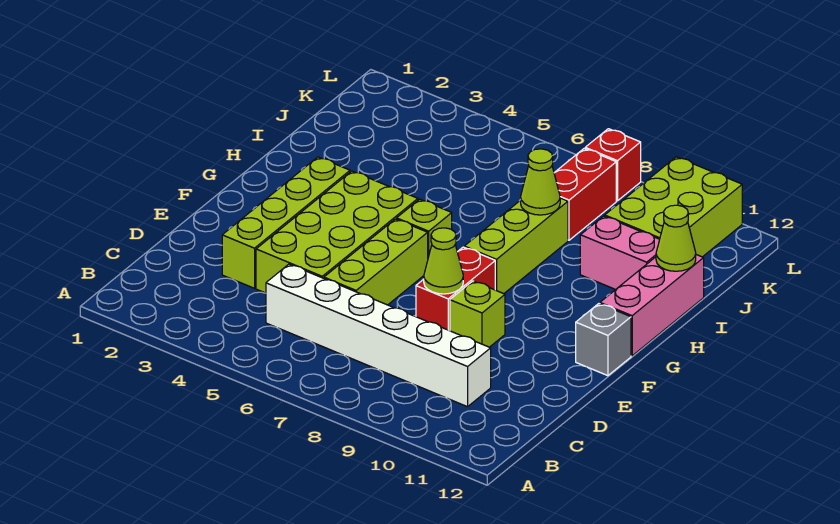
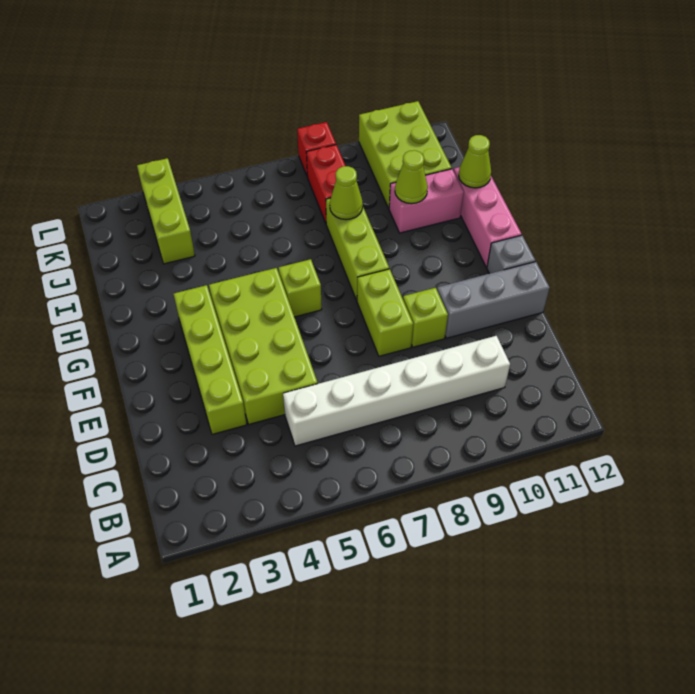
lime brick D6:F6 level 1 -> lime brick J3:L3 level 1
red brick E8:F8 level 1 -> lime brick E8:F8 level 1
lime cone E8 level 2 -> lime cone I10 level 2
none -> grey brick E10:E12 level 1

